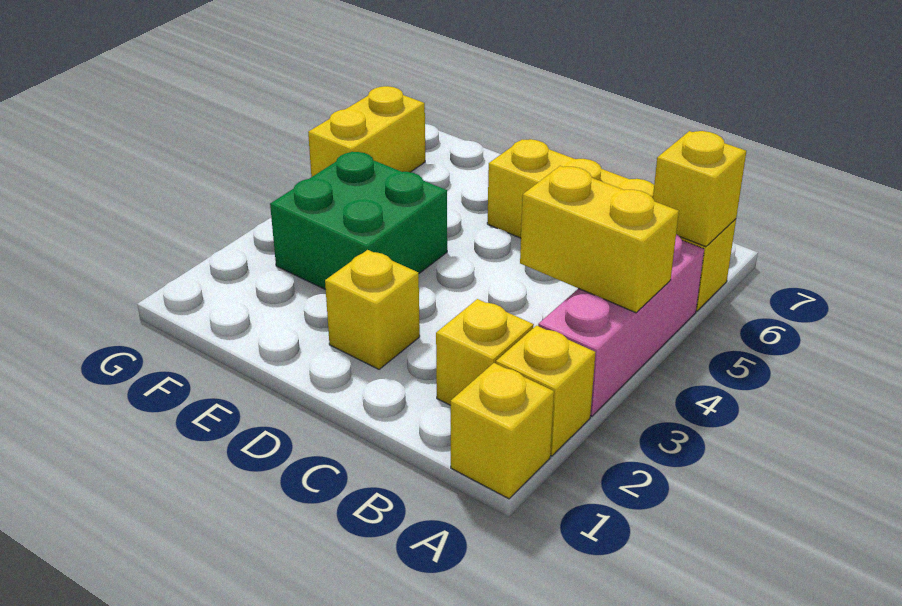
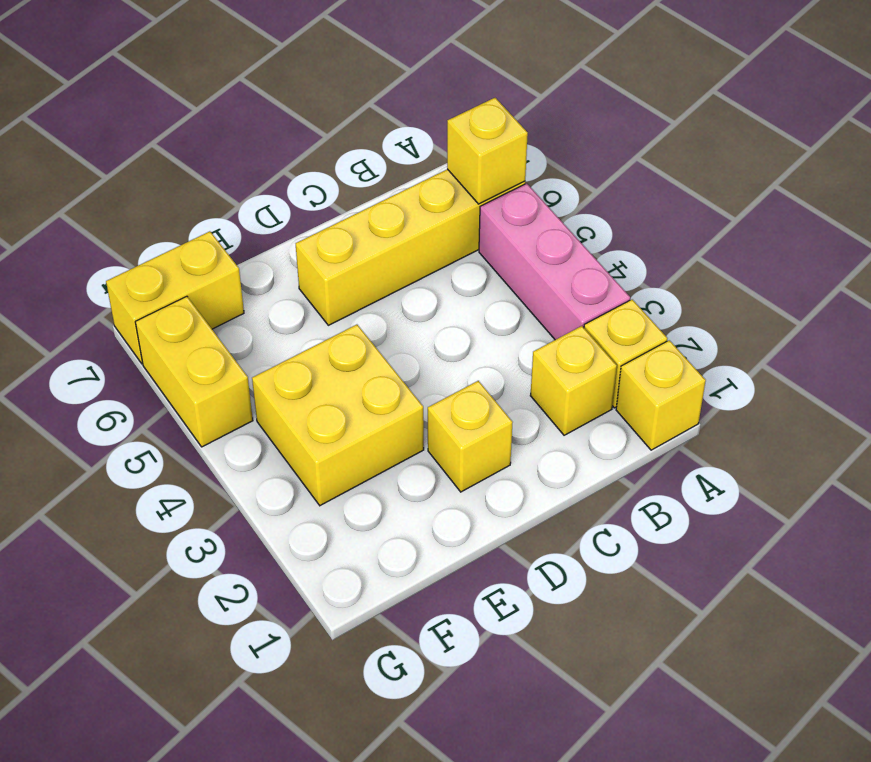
yellow brick A4:B4 level 2 -> yellow brick F7:G7 level 1
green brick E3:F4 level 1 -> yellow brick E3:F4 level 1

